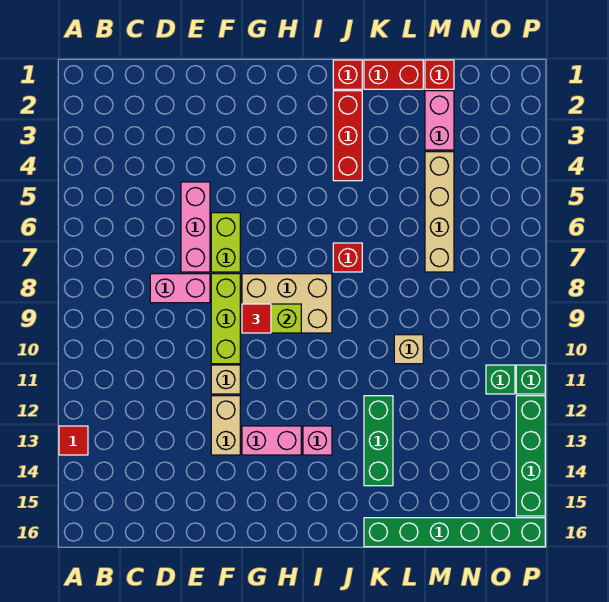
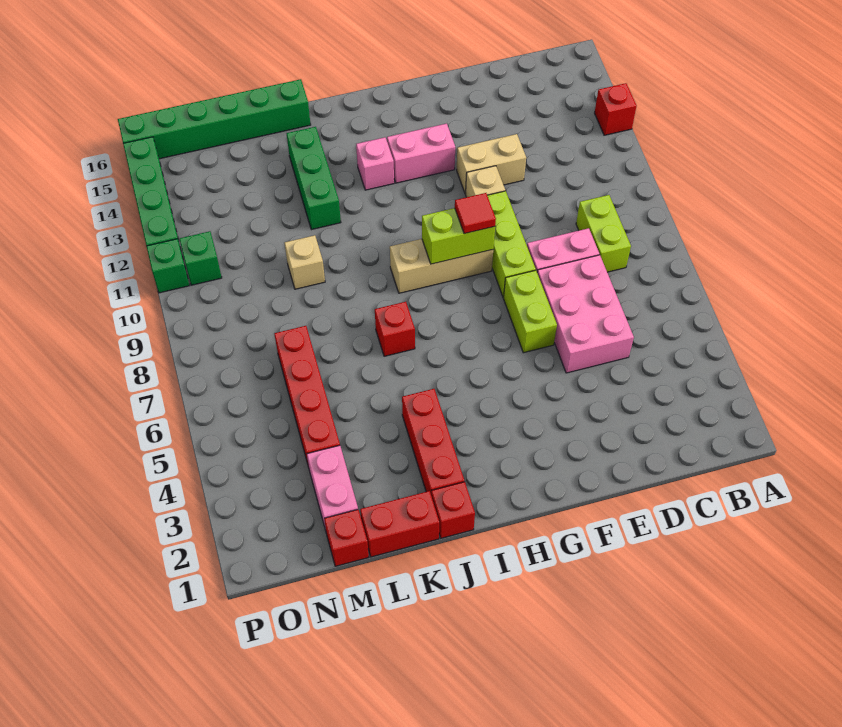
red tile A13 level 1 -> red brick A13 level 1
none -> lime brick C8:C9 level 1
pink brick E5:E7 level 1 -> pink brick D5:E7 level 1
tan brick F12:F13 level 1 -> tan brick E12:F12 level 1
tan brick G8:I9 level 1 -> tan brick G9:I9 level 1
tan brick M4:M7 level 1 -> red brick M4:M7 level 1

